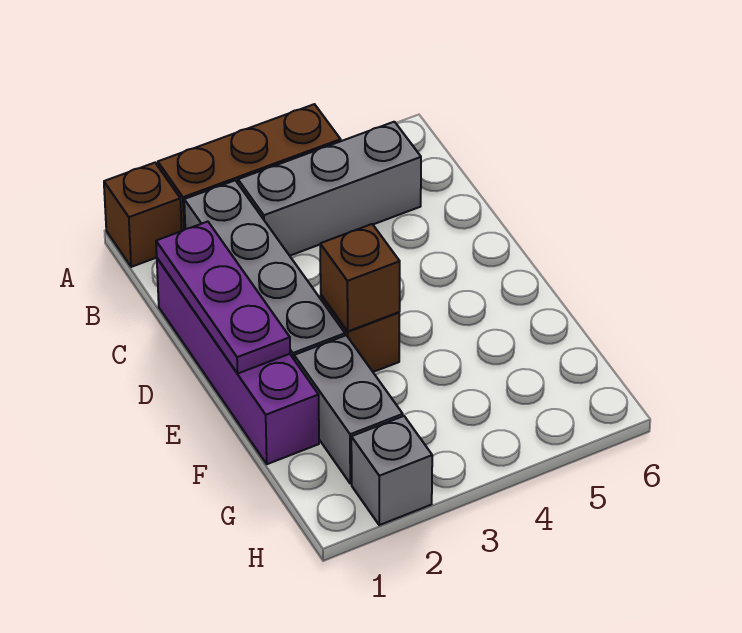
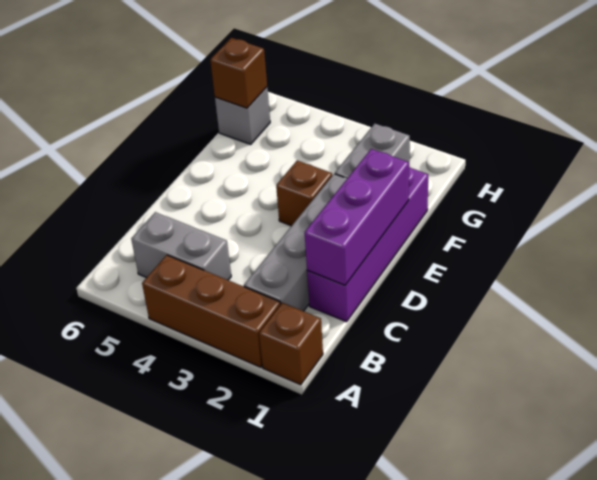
grey brick B3:B5 level 1 -> grey brick B4:B5 level 1
purple plate C1:E1 level 2 -> purple brick C1:E1 level 2
brown brick E3 level 2 -> brown brick G6 level 2
grey brick H2 level 1 -> grey brick G6 level 1

